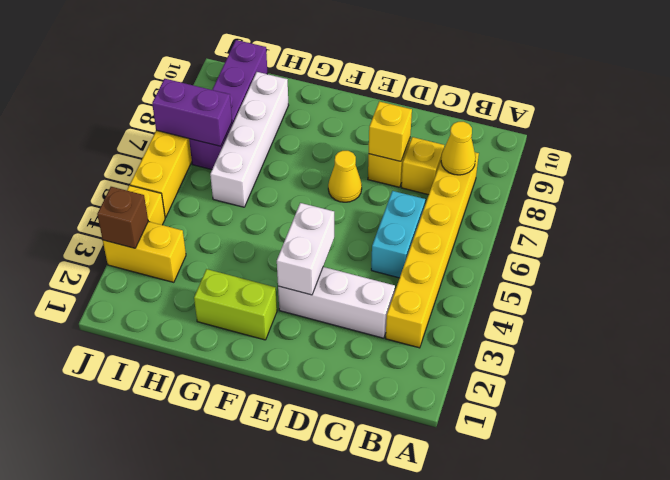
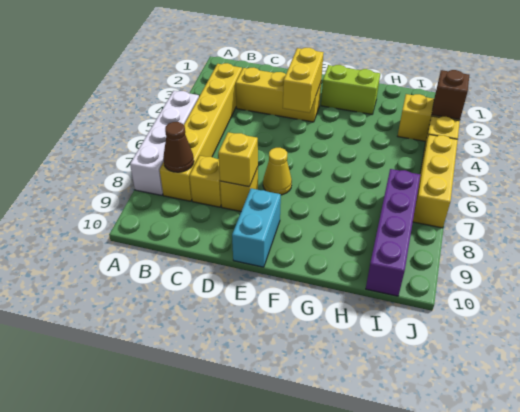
yellow cone B8 level 2 -> brown cone B8 level 2
white brick C3:E3 level 1 -> yellow brick C3:E3 level 1
cyan brick C5:C6 level 1 -> cyan brick E9:E10 level 1
white brick E3:E4 level 2 -> yellow brick E3:E4 level 2
white brick H6:H9 level 1 -> white brick A5:A8 level 1
purple brick I7:J7 level 2 -> none

